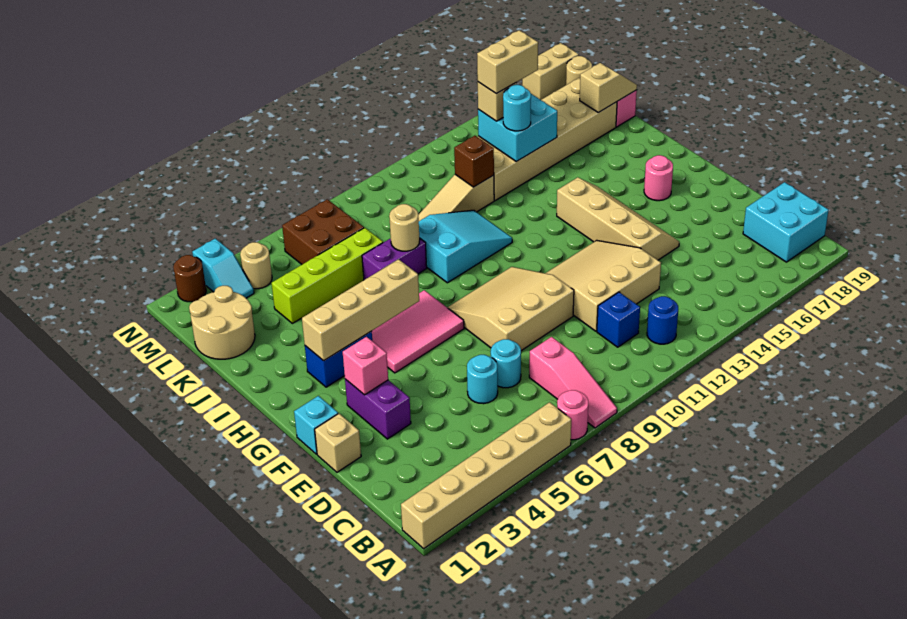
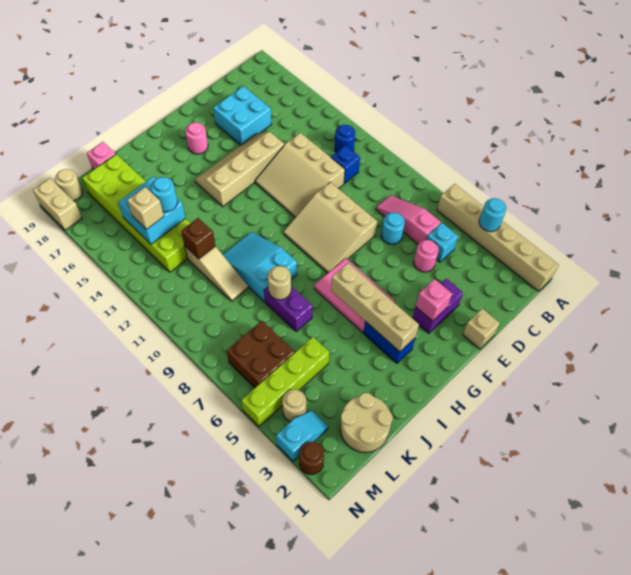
pink round brick A7 level 1 -> pink round brick D5 level 1
pink slope A8:C8 level 1 top C -> pink slope C6:C8 level 1 top 6
cyan brick B18:C19 level 1 -> cyan brick D16:E17 level 1
cyan round brick D6 level 1 -> cyan round brick A4 level 2
cyan brick F1 level 1 -> cyan brick C5 level 1
lime brick K4:K7 level 1 -> lime brick K5:N5 level 1
tan brick K13:L18 level 1 -> lime brick K13:L18 level 1
tan slope K18:K19 level 2 top 18 -> none
tan brick L14:L15 level 4 -> none

